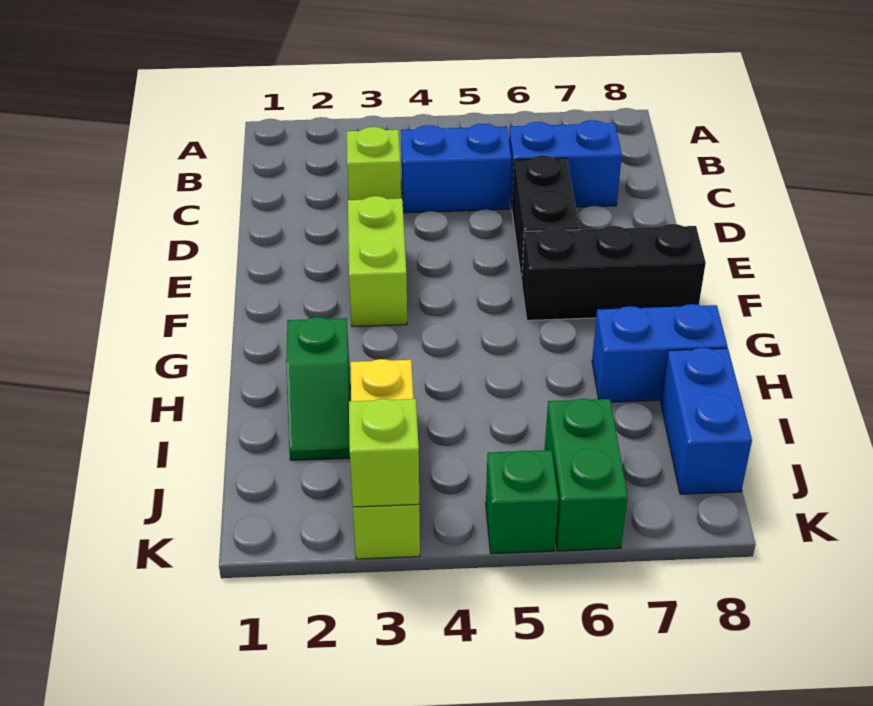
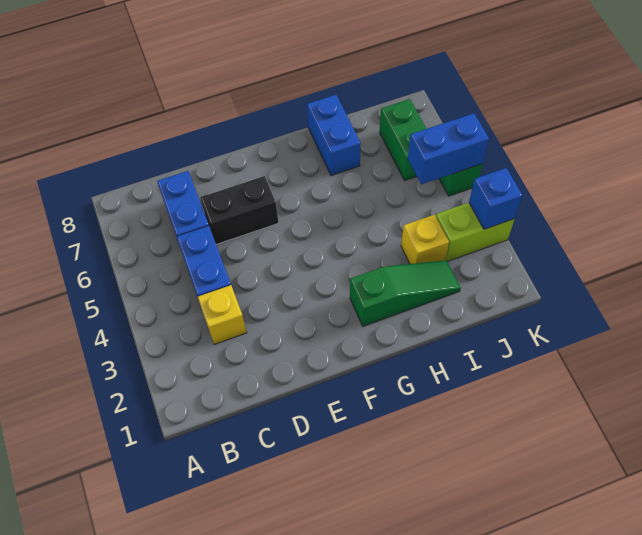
lime brick C3 level 1 -> yellow brick C3 level 1
lime brick E3:F3 level 1 -> none
black brick F6:F8 level 1 -> none
green slope H2:I2 level 1 top H -> green slope G2:I2 level 1 top G
blue brick I8:J8 level 1 -> blue brick J5:K5 level 2
green brick J6:K6 level 1 -> green brick J6:J7 level 1
lime brick K3 level 2 -> blue brick K3 level 2

